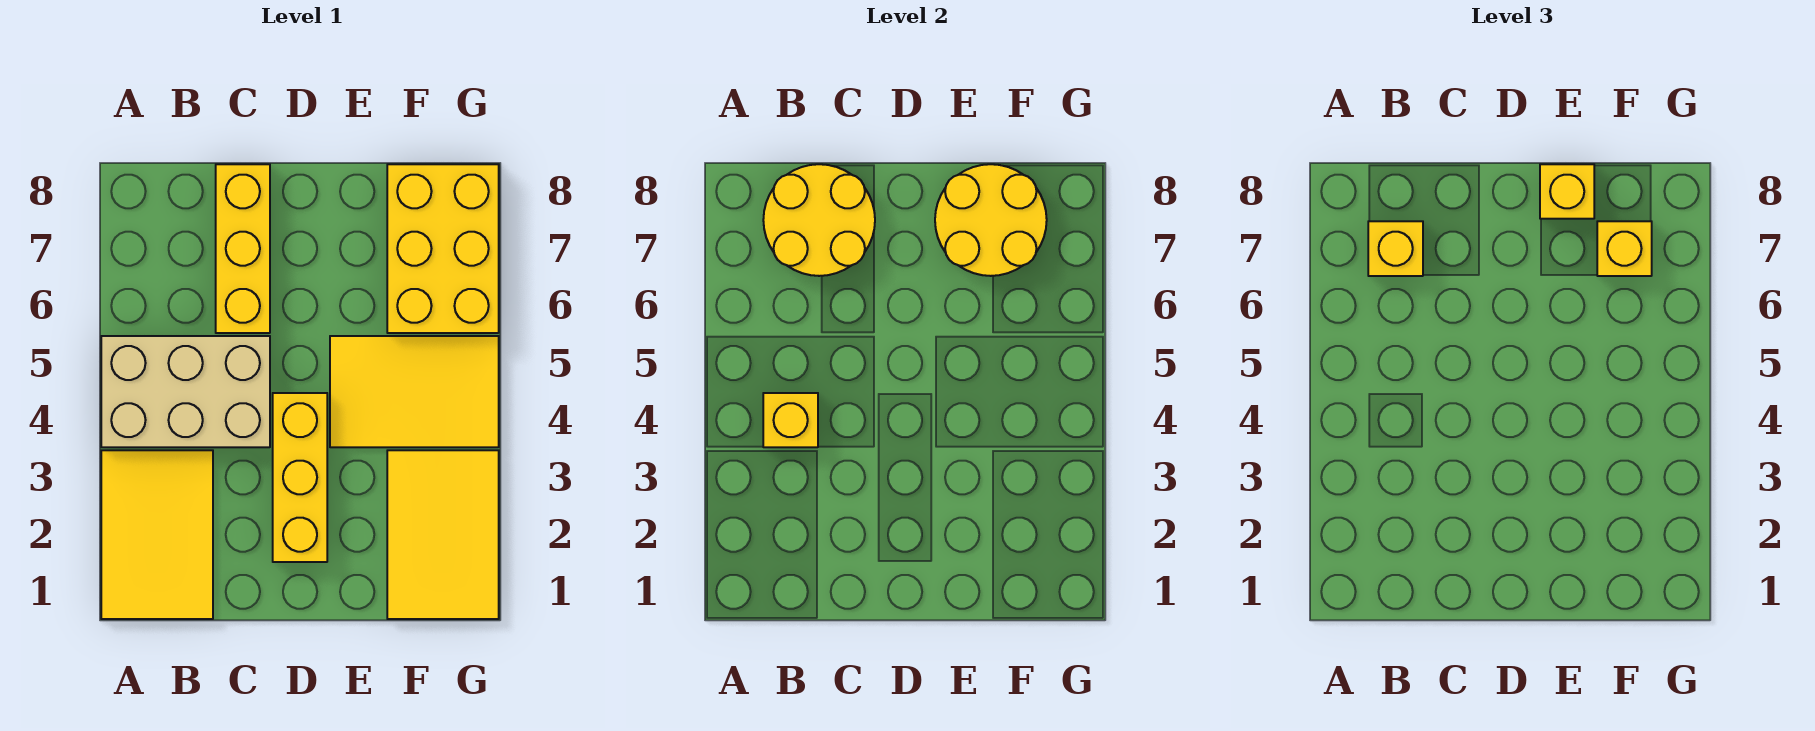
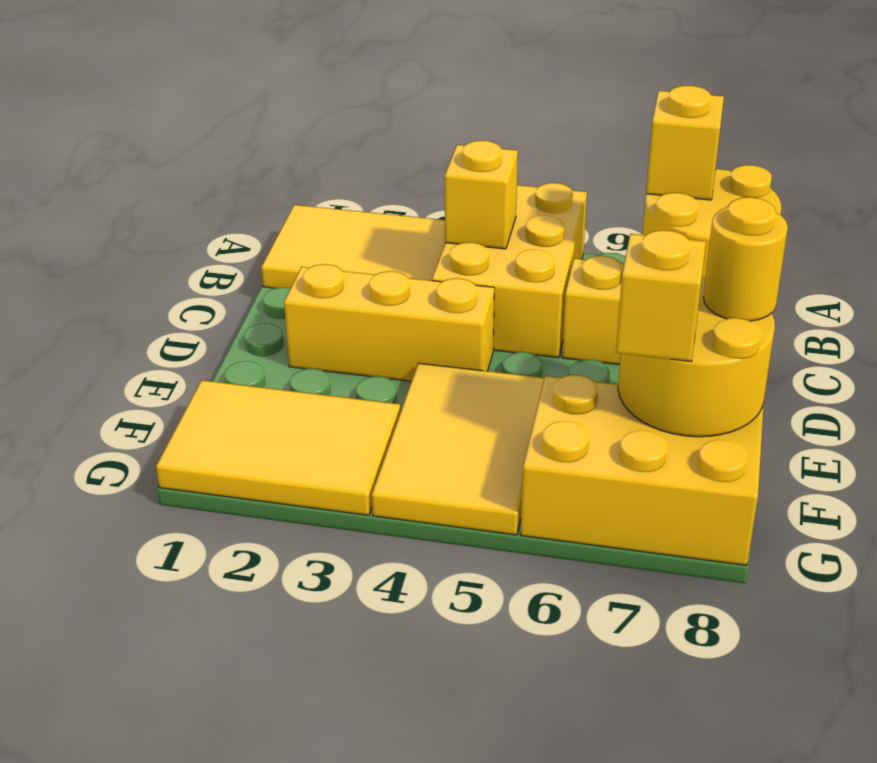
tan brick A4:C5 level 1 -> yellow brick A4:C5 level 1
yellow brick E8 level 3 -> yellow round brick E8 level 3

